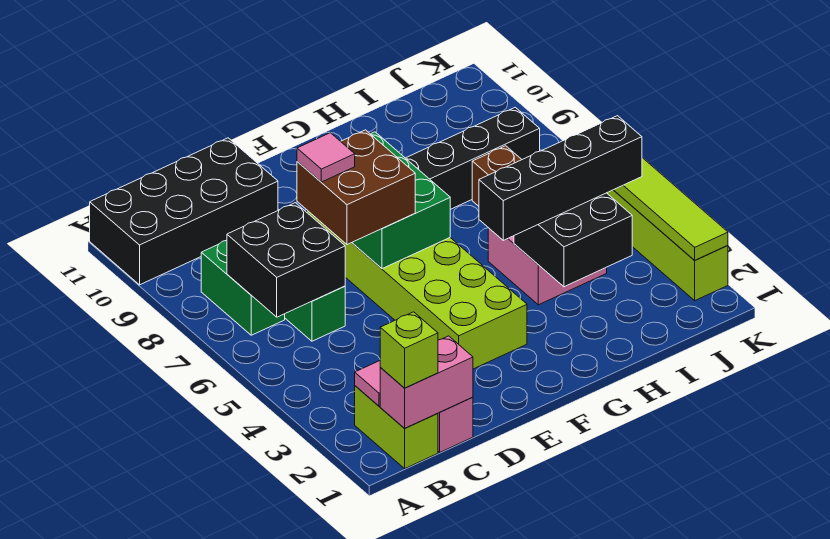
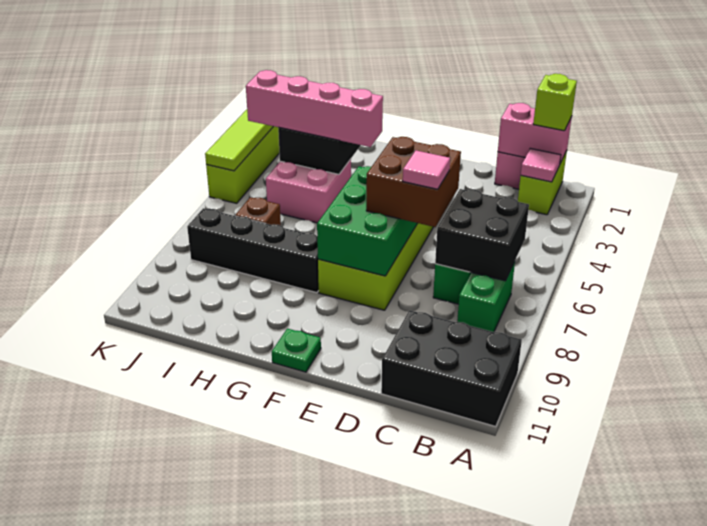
black brick A10:D11 level 1 -> black brick A10:C11 level 1
none -> green plate F11 level 1
black brick G4:J4 level 3 -> pink brick G4:J4 level 3

